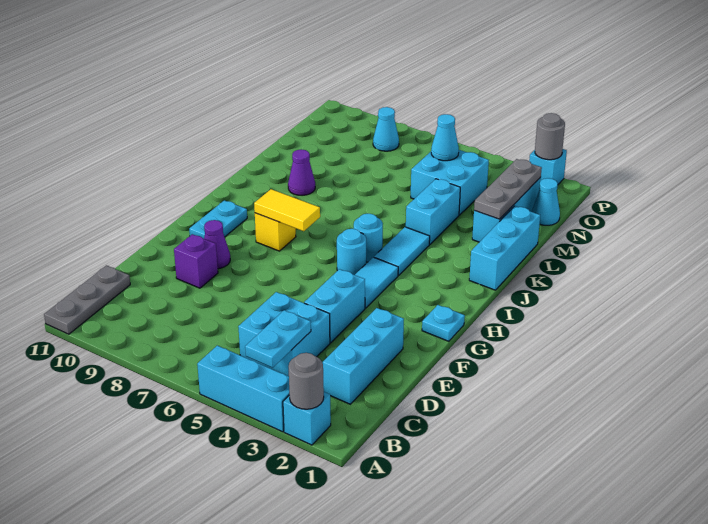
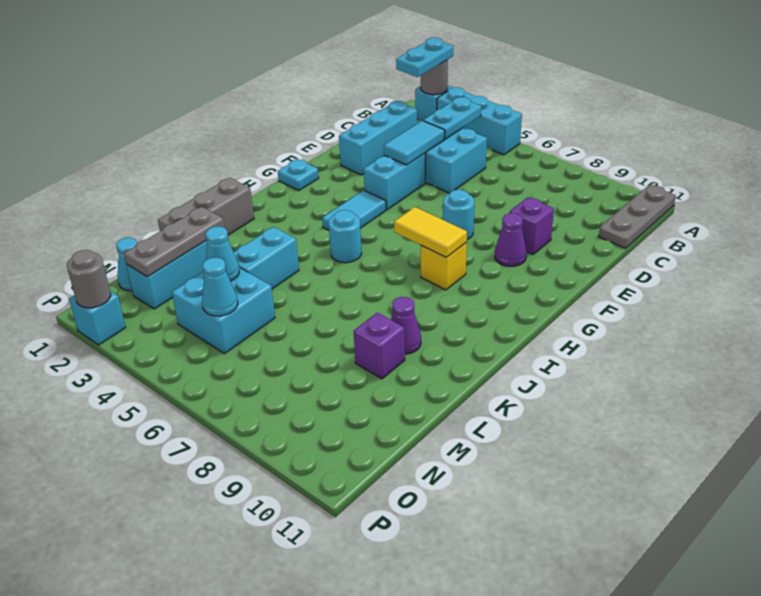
cyan plate G10:H10 level 1 -> cyan plate A2:B2 level 3
cyan round brick H5 level 1 -> cyan round brick F7 level 1
cyan tile I4:J4 level 1 -> cyan tile D4:E4 level 2
cyan brick J1:L1 level 1 -> grey brick J1:L1 level 1
none -> purple brick L9 level 1
cyan cone O8 level 1 -> cyan cone M4 level 2

